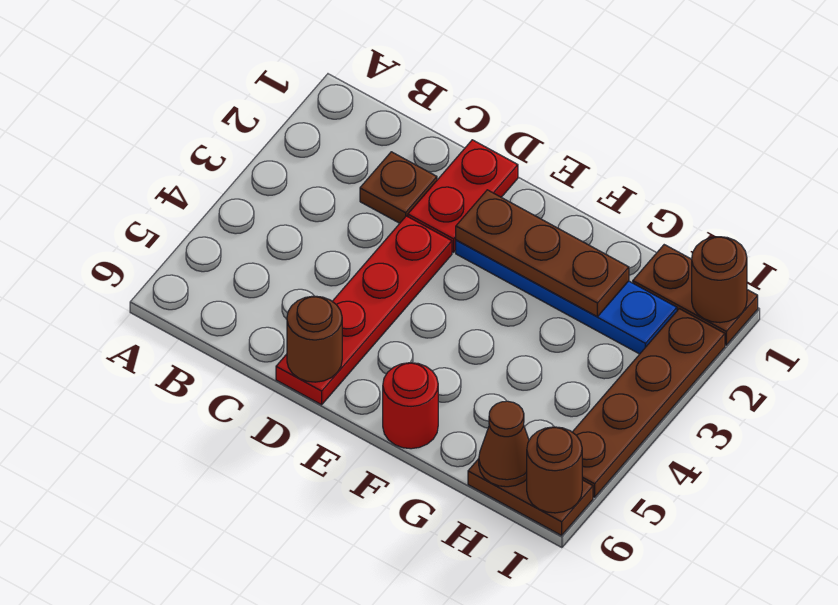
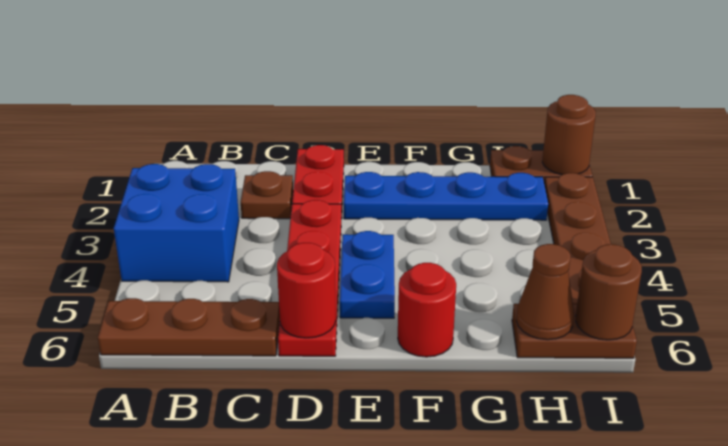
none -> blue brick A3:B4 level 1
brown round brick D6 level 2 -> red round brick D6 level 2
brown plate E2:G2 level 2 -> brown plate A6:C6 level 1
none -> blue plate E4:E5 level 1

